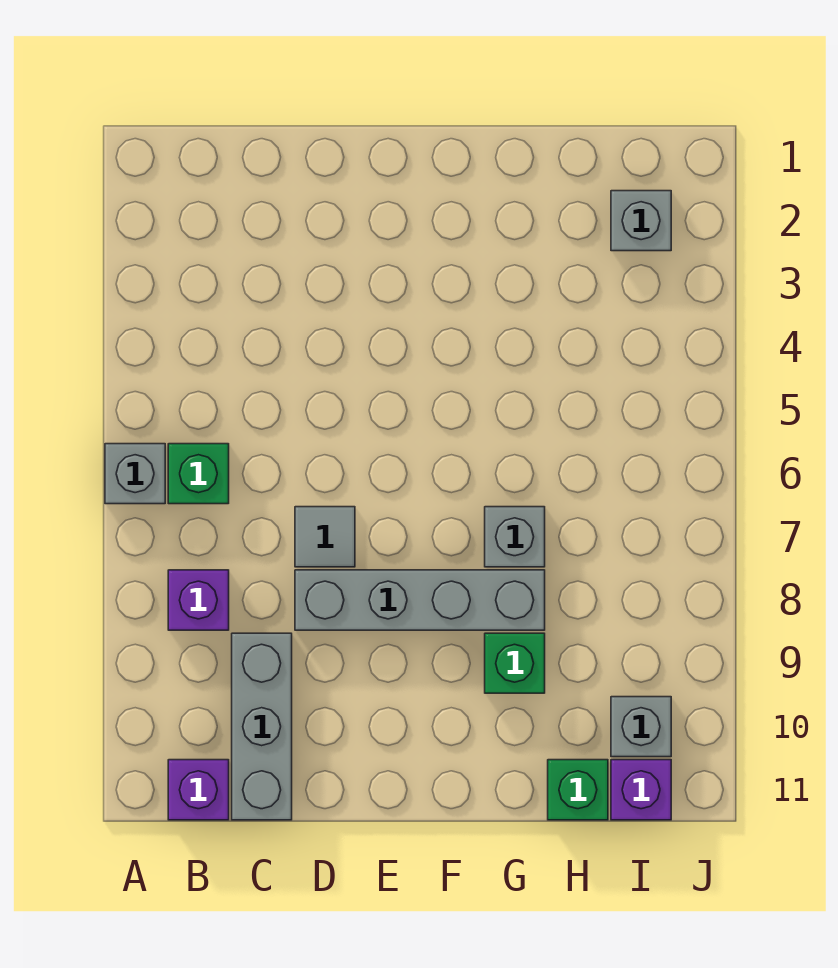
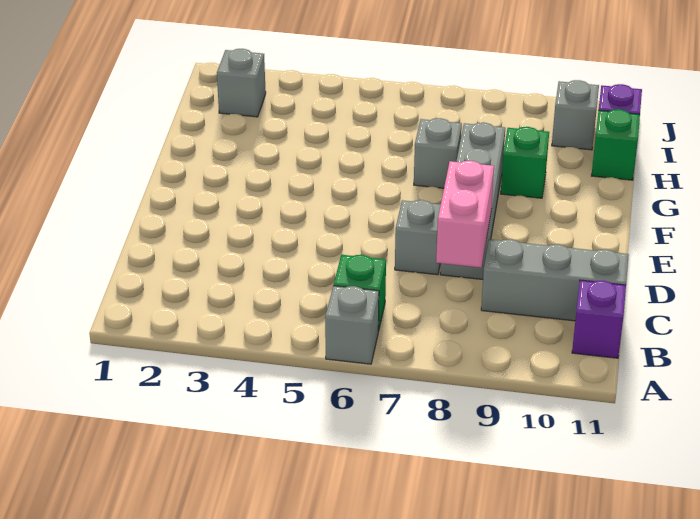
purple brick B8 level 1 -> none
none -> pink brick C8:D8 level 2
grey tile D7 level 1 -> grey brick D7 level 1

